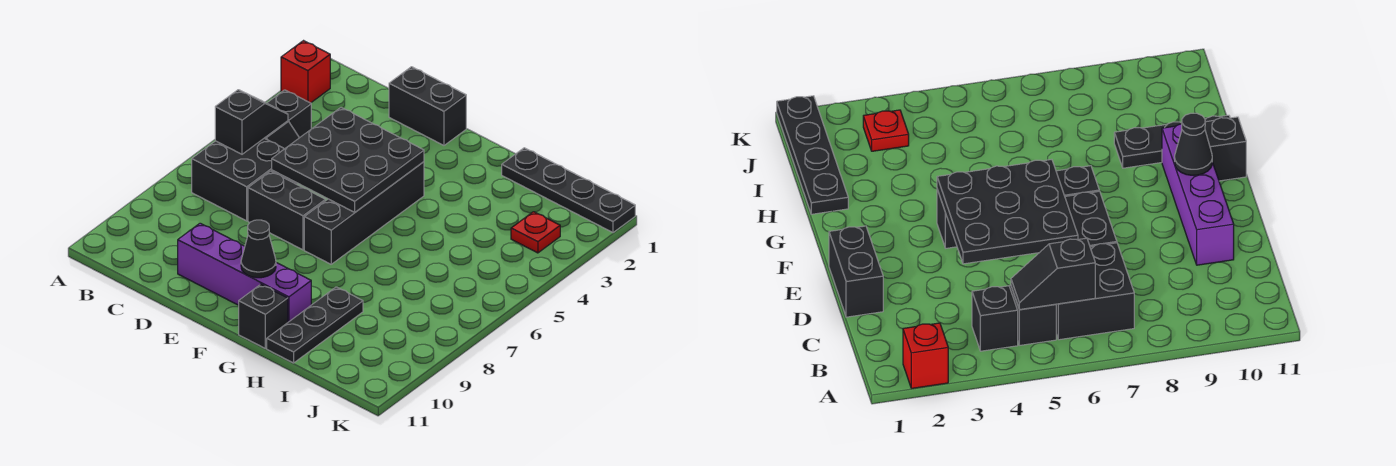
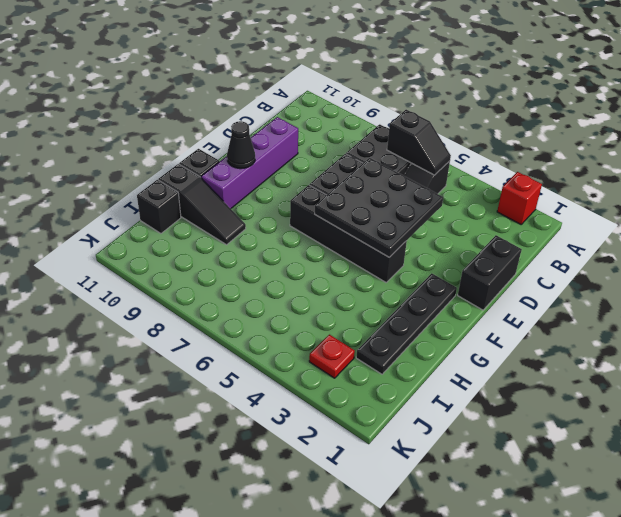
black brick B4 level 1 -> black brick I11 level 1
black plate H1:K1 level 1 -> black plate F2:I2 level 1
black plate H9:H11 level 1 -> black slope H9:H11 level 1 top 11

